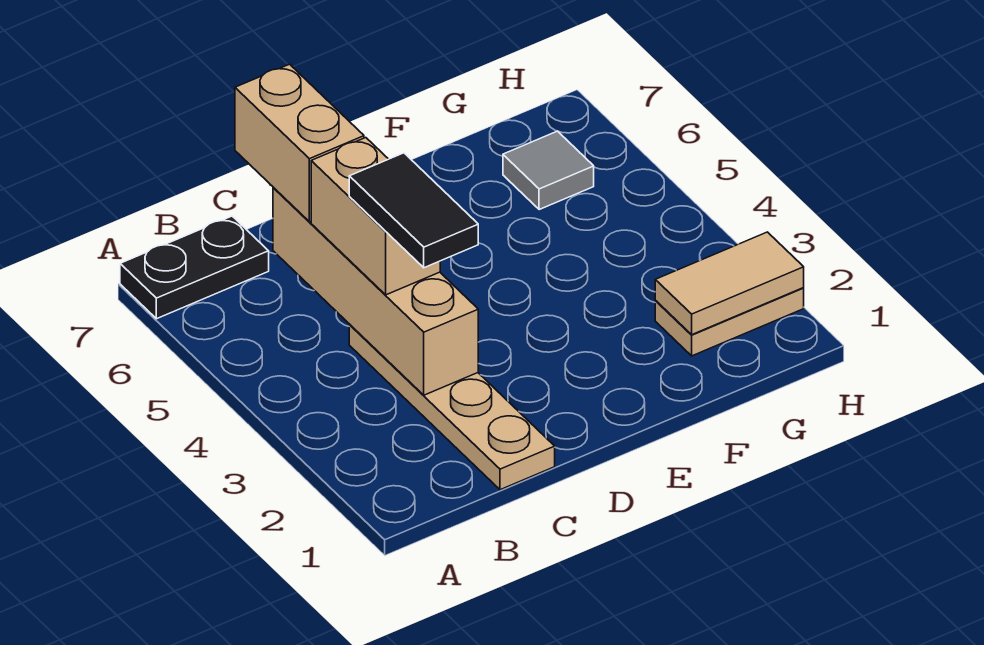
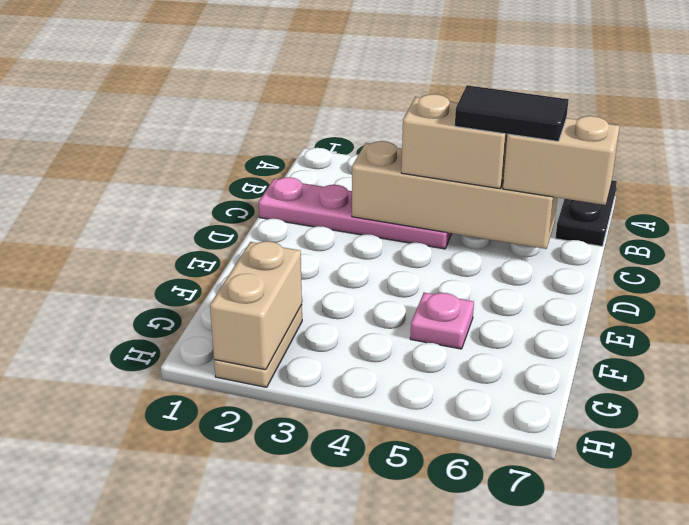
tan plate C1:C4 level 1 -> pink plate C1:C4 level 1
black tile C3:C4 level 4 -> black tile C5:C6 level 4
none -> pink plate F5 level 1
tan tile G2:H2 level 2 -> tan brick G2:H2 level 2
grey tile G6 level 1 -> none

